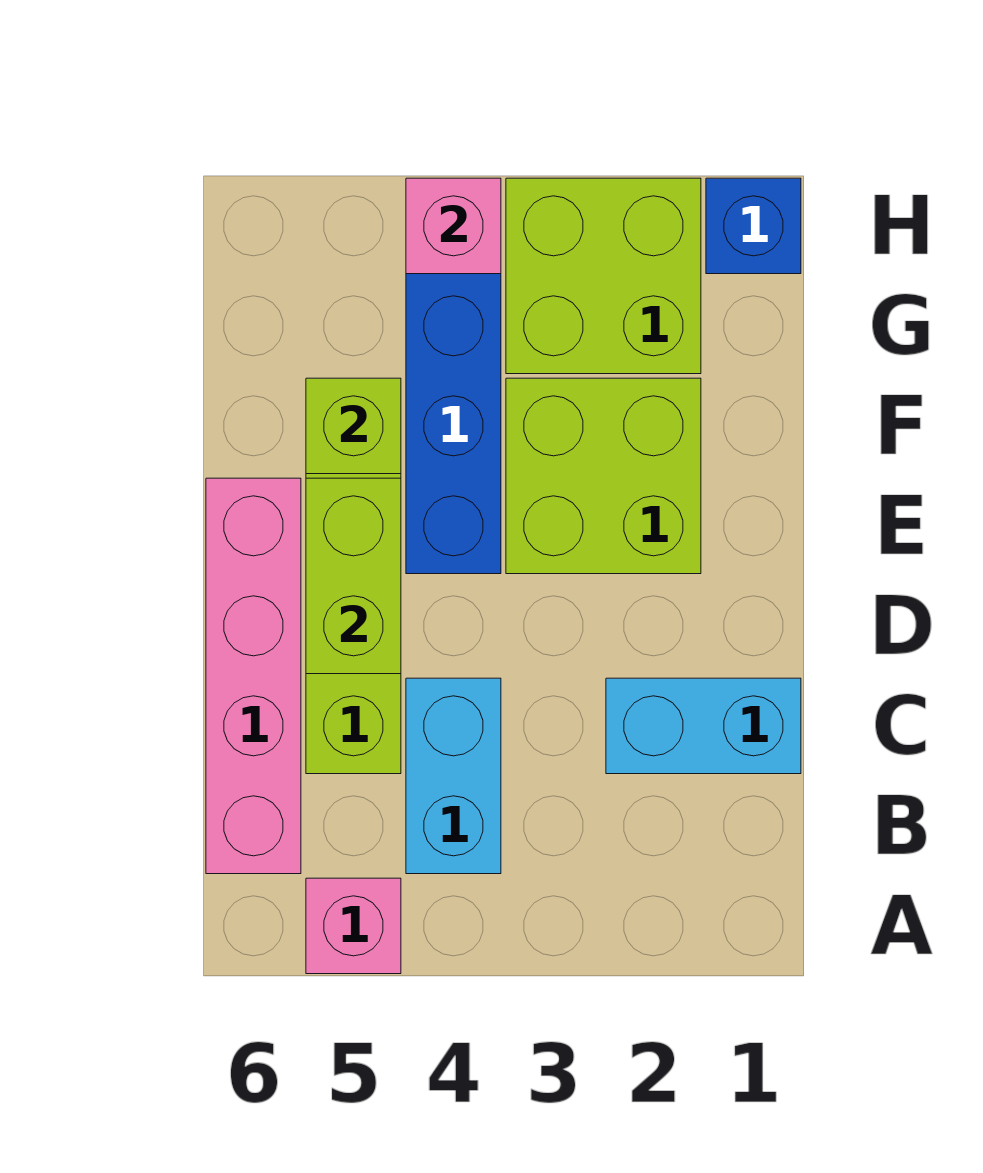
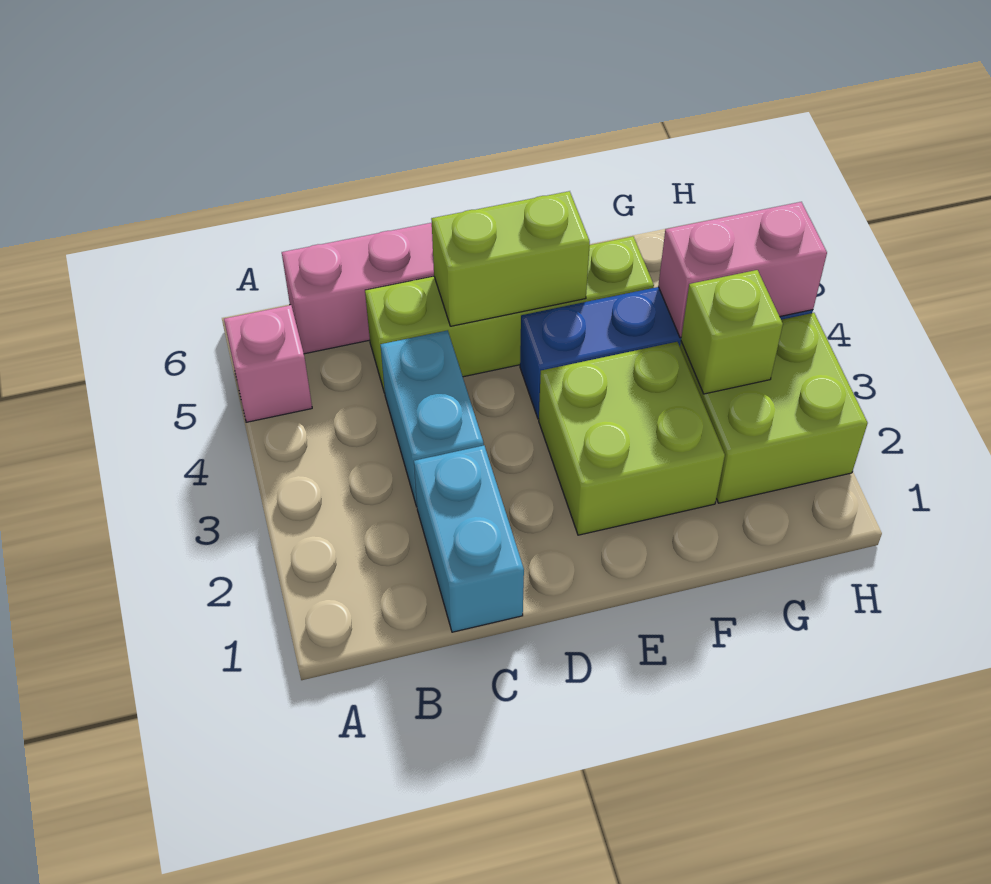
cyan brick B4:C4 level 1 -> cyan brick C3:C4 level 1
lime brick F5 level 2 -> lime brick G3 level 2
blue brick H1 level 1 -> none
pink brick H4 level 2 -> pink brick G4:H4 level 2

